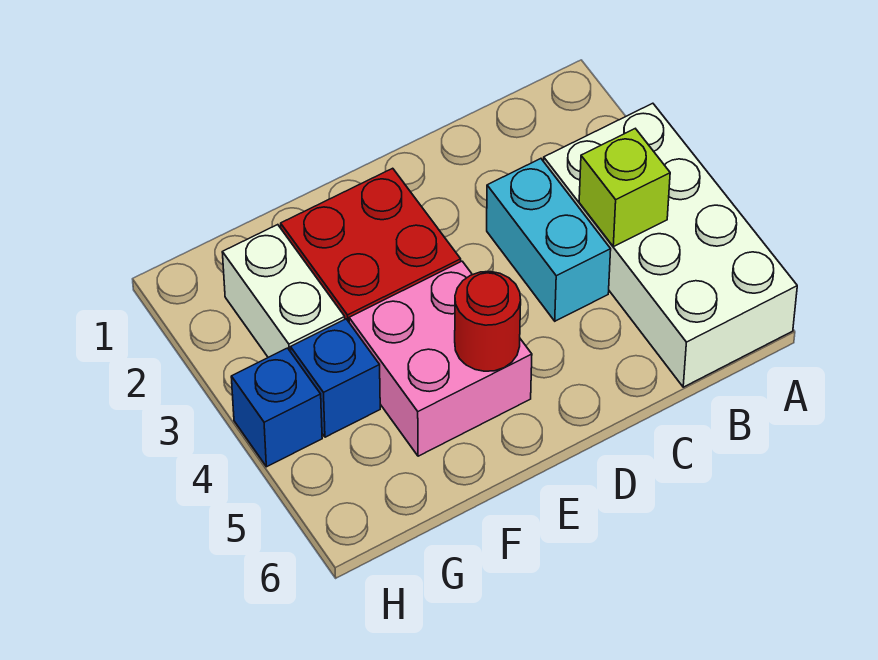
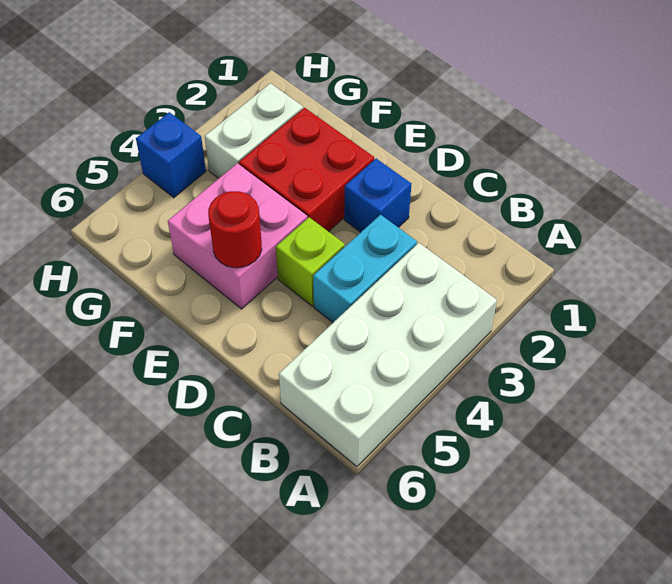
lime brick B4 level 2 -> lime brick D4 level 1
blue brick G4 level 1 -> blue brick D2 level 1

